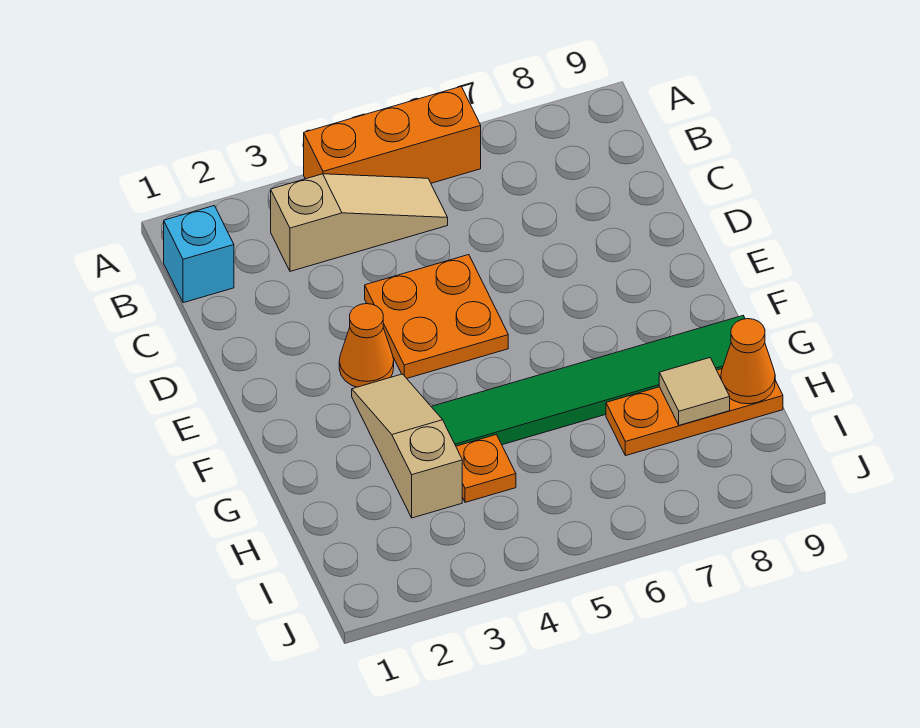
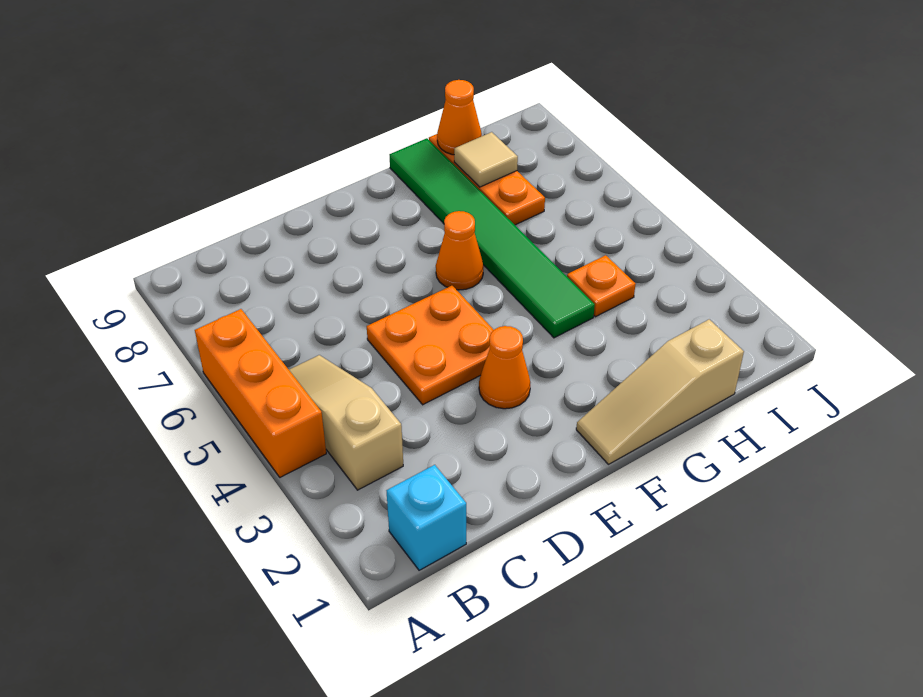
tan slope F3:H3 level 1 top H -> tan slope F1:H1 level 1 top H
none -> orange cone F6 level 1

